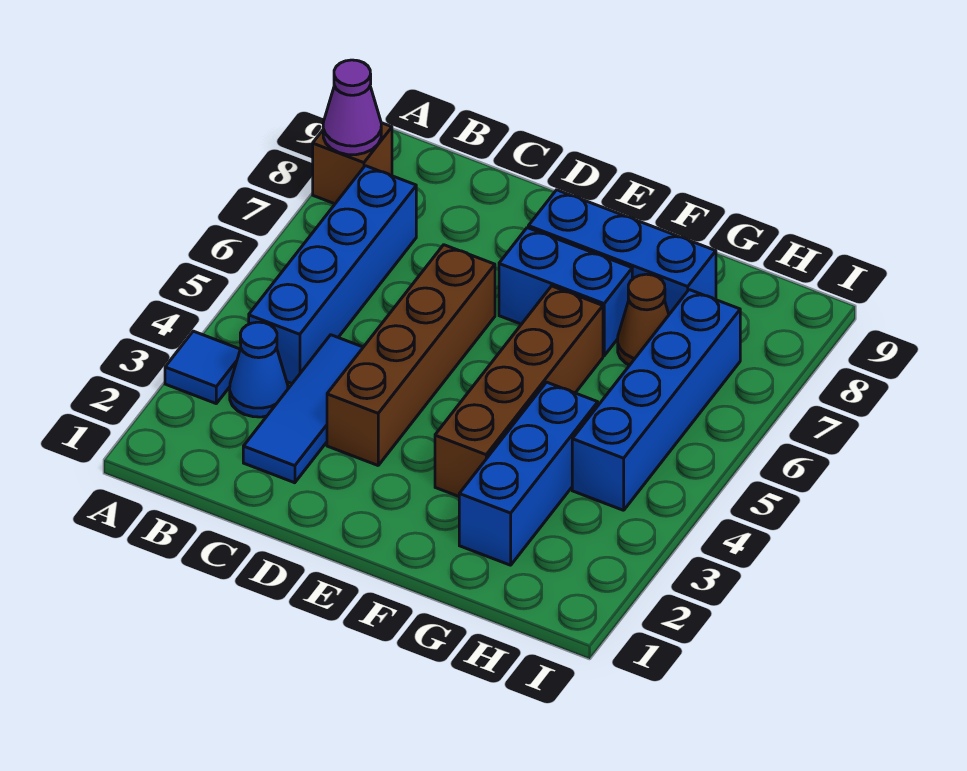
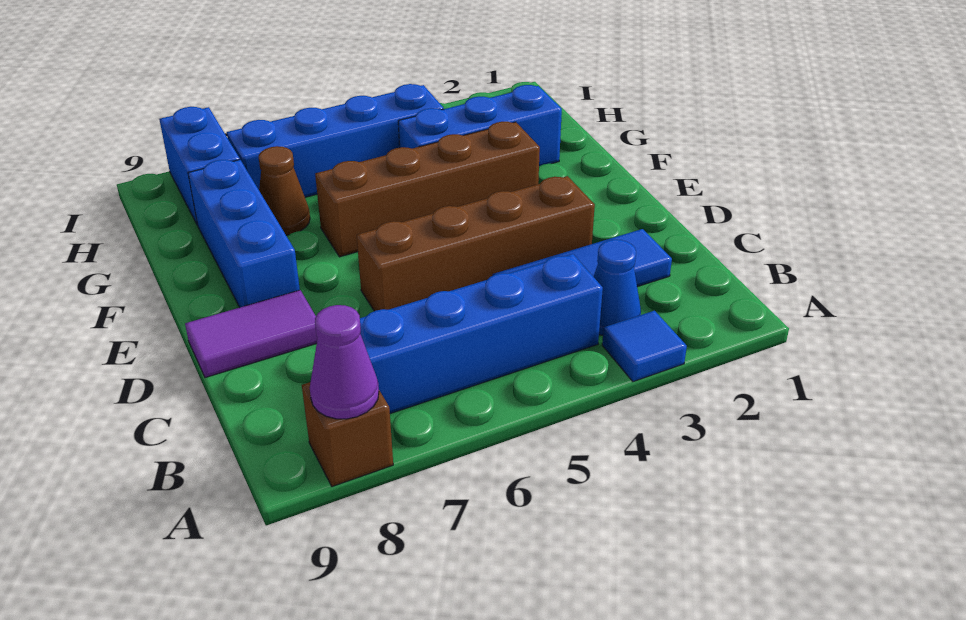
none -> purple tile D8:D9 level 1
blue brick E7:F7 level 1 -> blue brick H8:I8 level 1

